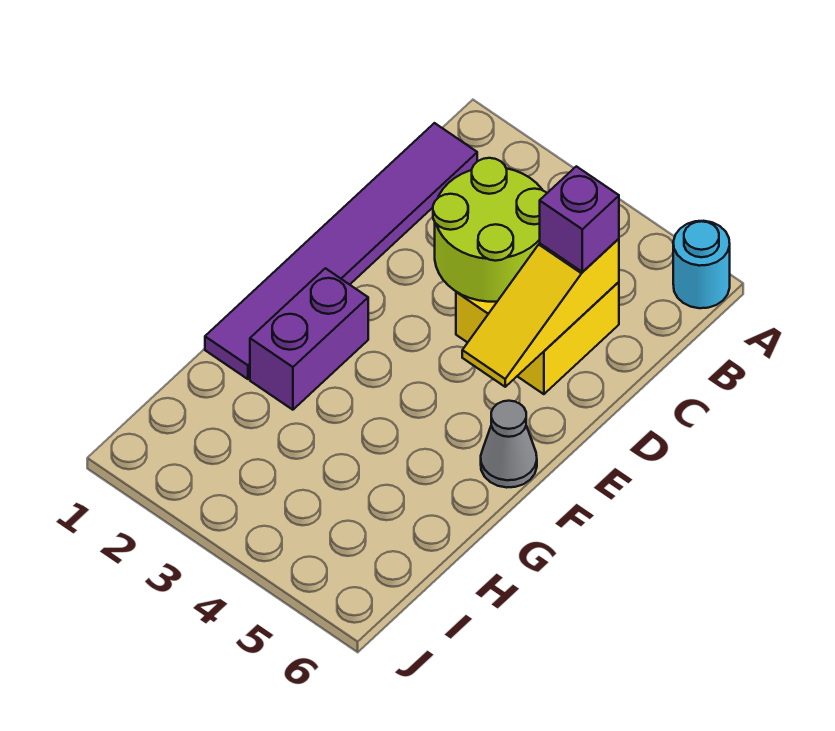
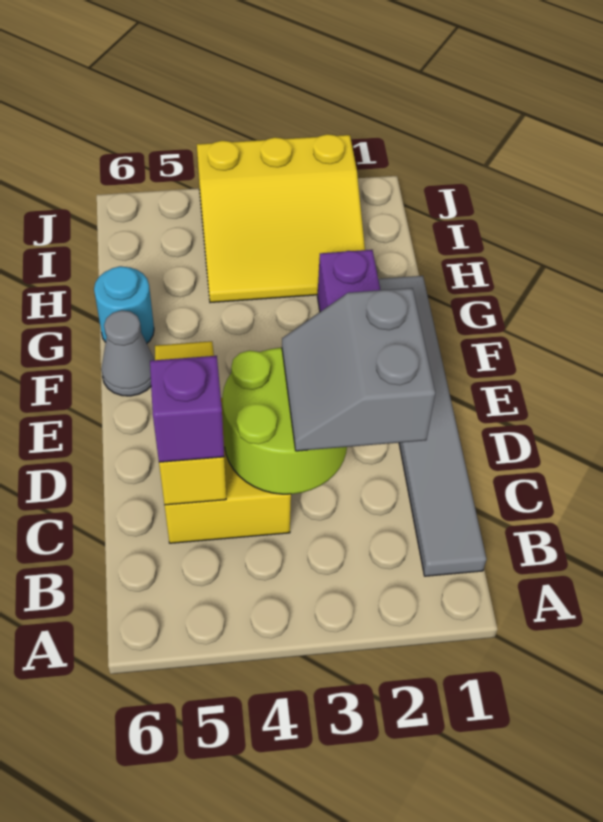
cyan round brick A6 level 1 -> cyan round brick G6 level 1
purple tile B1:G1 level 1 -> grey tile B1:G1 level 1
none -> grey slope C2:D3 level 3 top 2
none -> yellow slope H2:J4 level 1 top J

